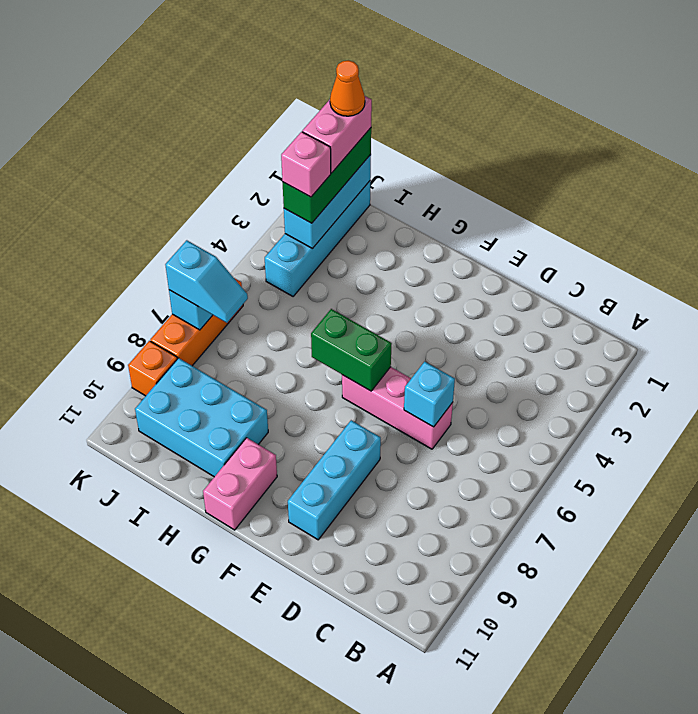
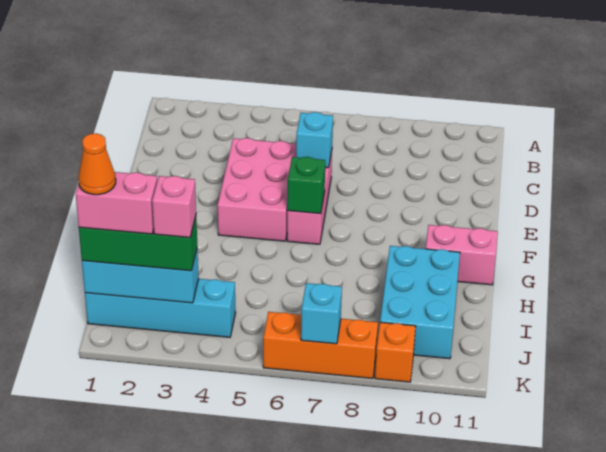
none -> pink brick D4:F5 level 1
cyan brick E8:E10 level 1 -> none
green brick F6:G6 level 2 -> green brick F6 level 2
cyan slope J7:K7 level 3 top K -> none

